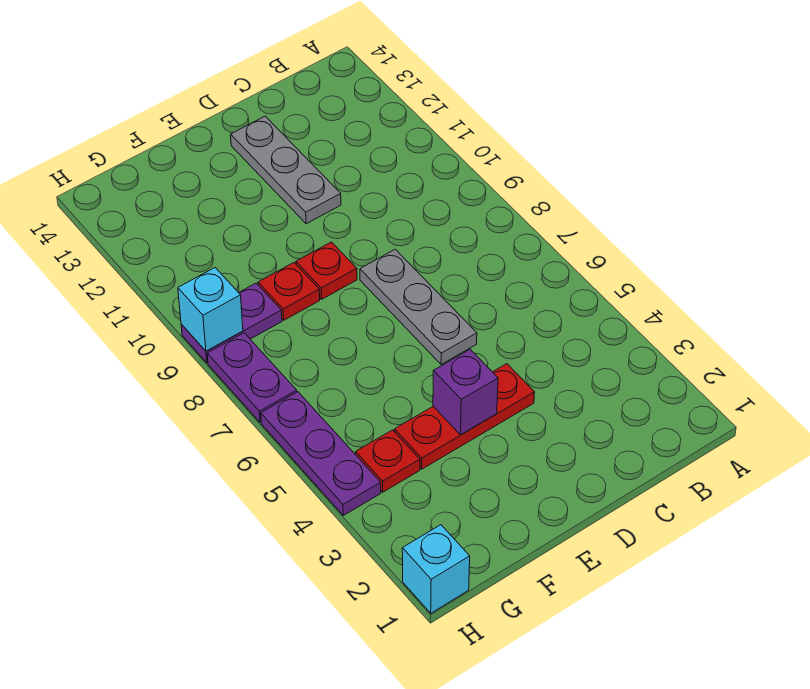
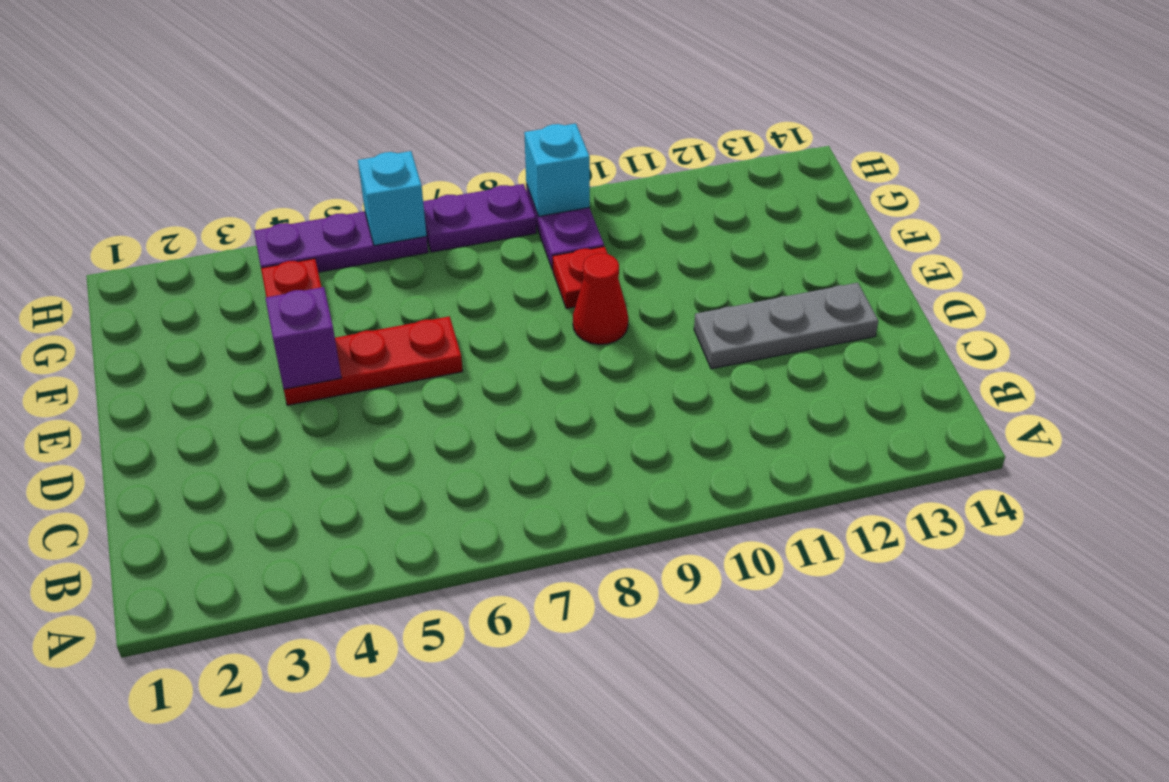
red plate D4:F4 level 1 -> red plate E4:E6 level 1
grey plate D6:D8 level 1 -> none
red plate E9 level 1 -> red cone E9 level 1
cyan brick H1 level 1 -> cyan brick H6 level 2

